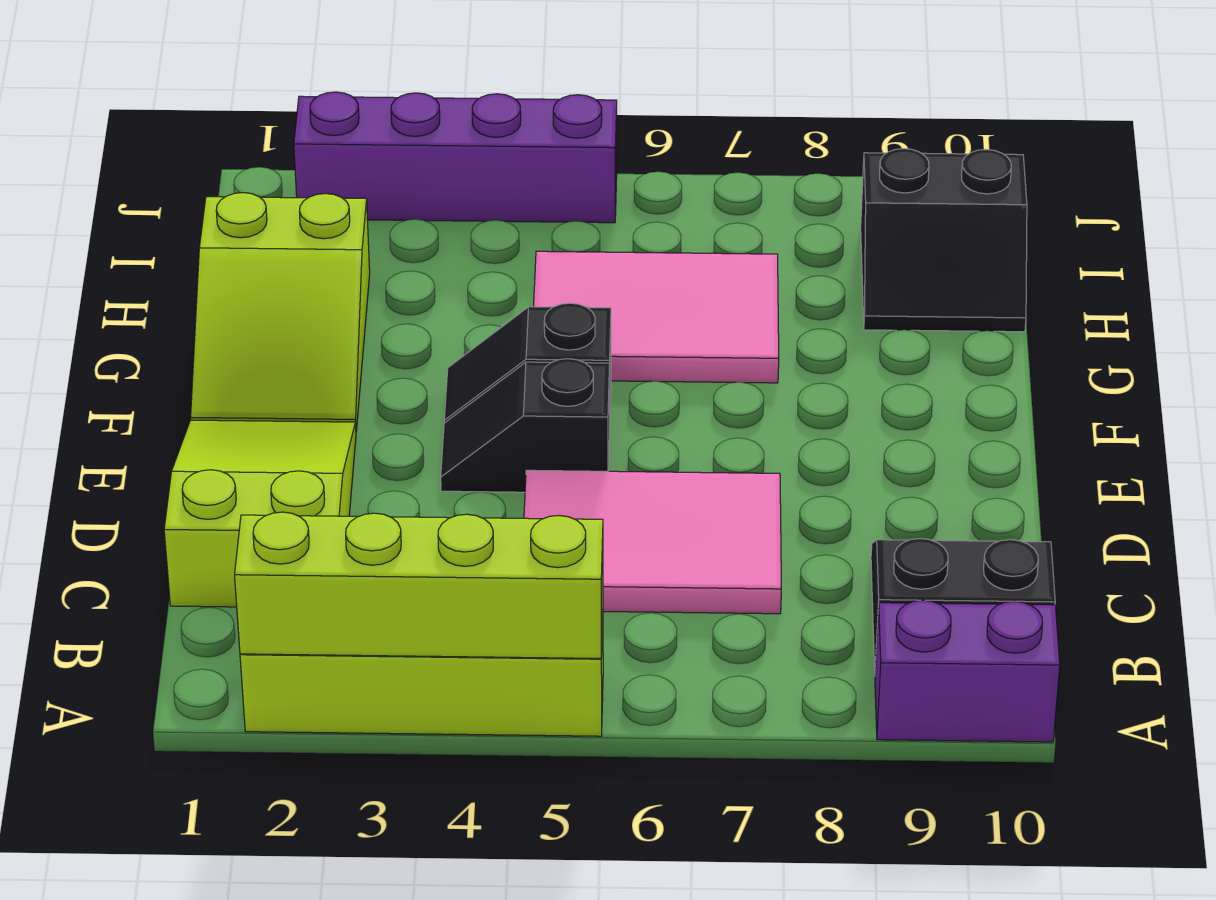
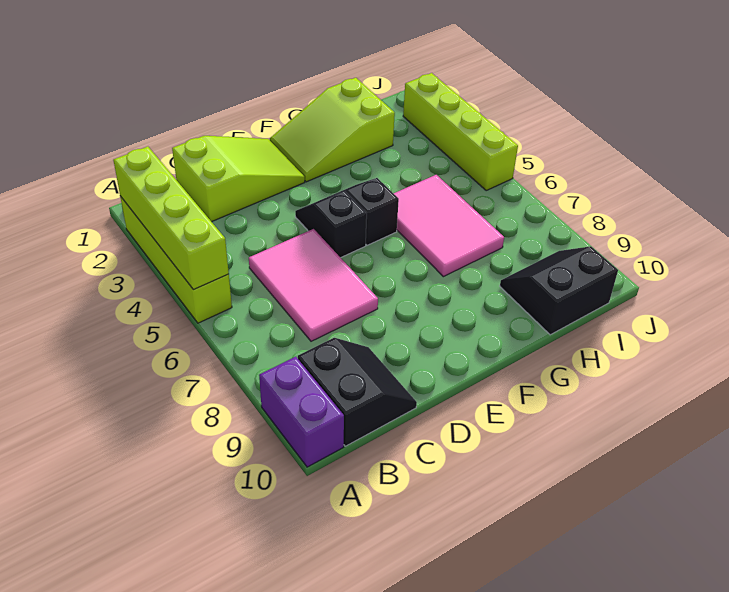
black slope H9:I10 level 1 top I -> black slope H9:I10 level 1 top 10
purple brick J2:J5 level 1 -> lime brick J2:J5 level 1

